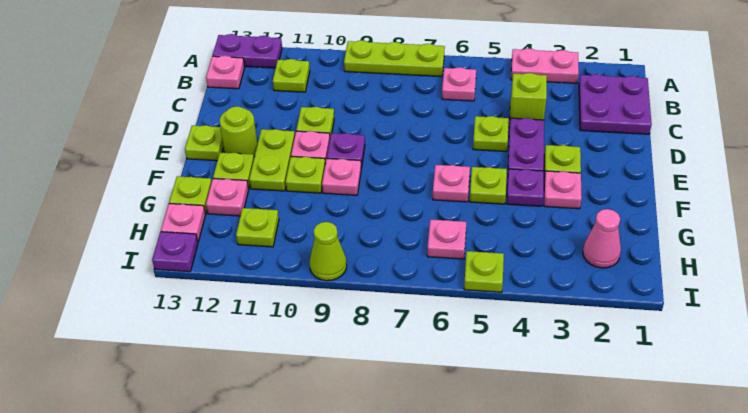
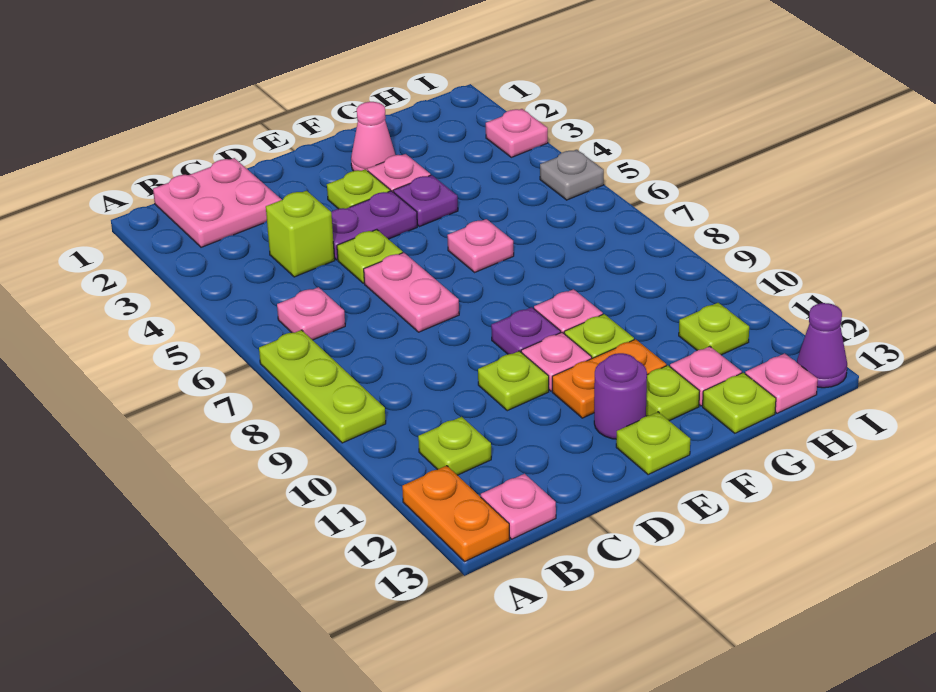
pink plate A3:A4 level 1 -> pink plate D6:D7 level 1
purple plate A12:A13 level 1 -> orange plate A12:A13 level 1
purple plate B1:C2 level 1 -> pink plate B1:C2 level 1
lime plate E11:F11 level 1 -> orange plate E11:F11 level 1
lime round brick E12 level 1 -> purple round brick E12 level 1
lime plate F5 level 1 -> none
pink cone H2 level 1 -> pink cone F2 level 1
pink plate H6 level 1 -> pink plate I3 level 1
lime plate I5 level 1 -> grey plate I5 level 1
lime cone I9 level 1 -> none
purple plate I13 level 1 -> purple cone I13 level 1

